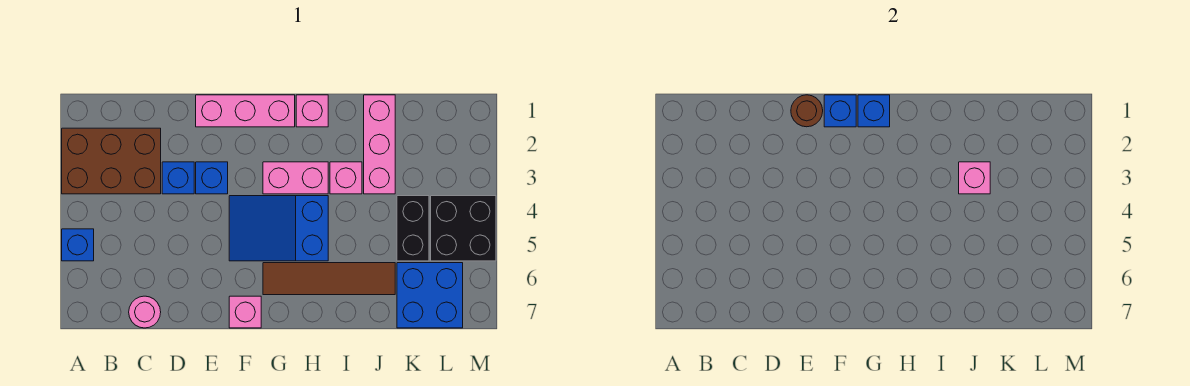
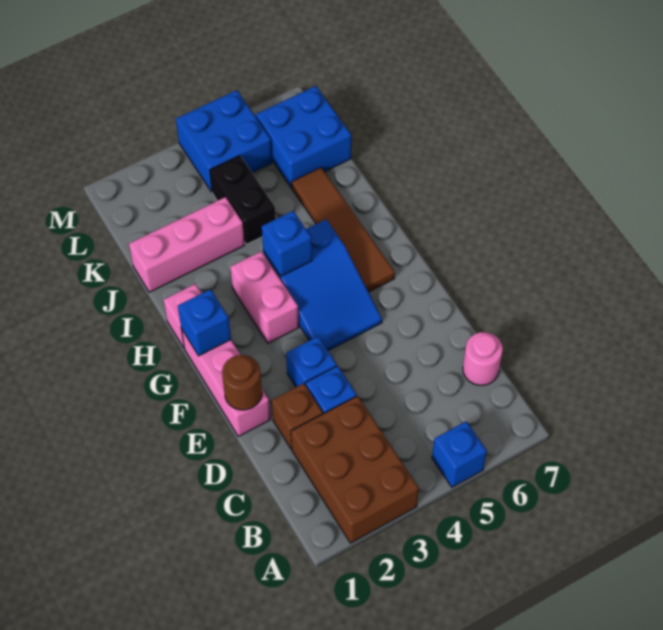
none -> brown brick D2 level 1
blue brick F1 level 2 -> blue brick H4 level 2
pink brick F7 level 1 -> none
pink brick I3 level 1 -> none
pink brick J3 level 2 -> none
black brick K4:K5 level 1 -> black brick J4:K4 level 1
black brick L4:M5 level 1 -> blue brick L4:M5 level 1

